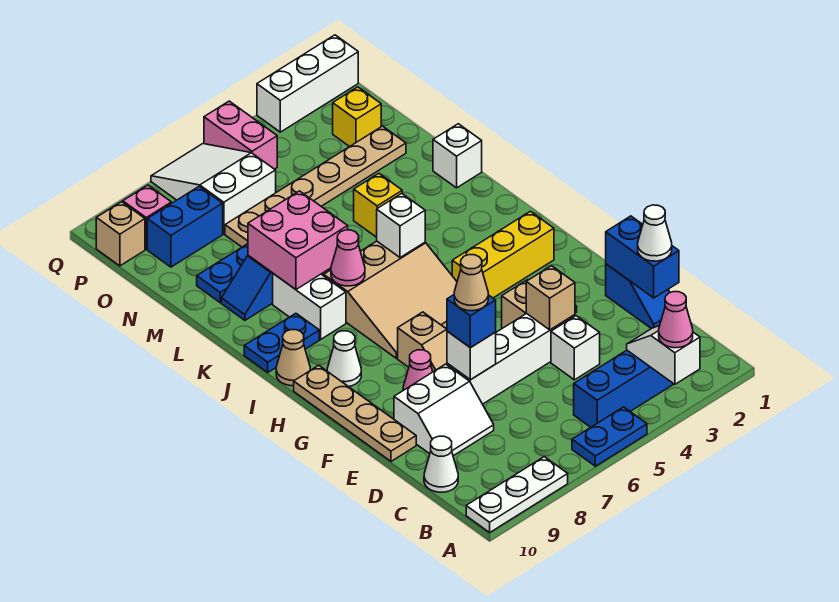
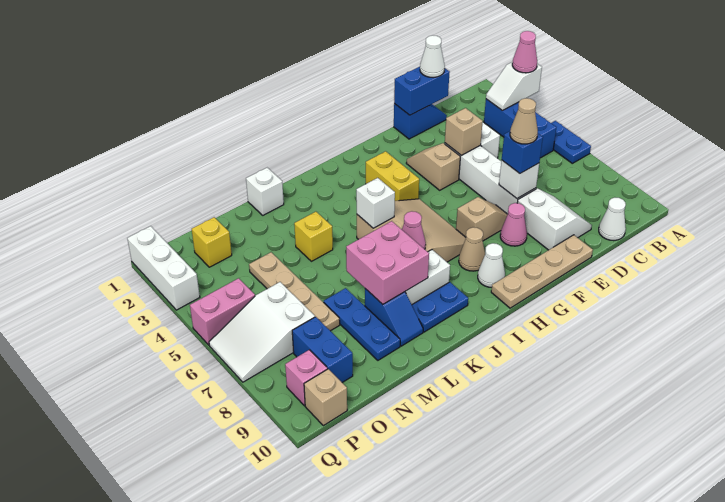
white plate A8:A10 level 1 -> none
yellow brick H2:H4 level 1 -> yellow brick H3:H4 level 1
tan cone I10 level 1 -> tan cone H8 level 1
blue plate J9:J10 level 1 -> blue plate J9:K9 level 1
tan plate N2:N7 level 1 -> tan plate N4:N7 level 1

